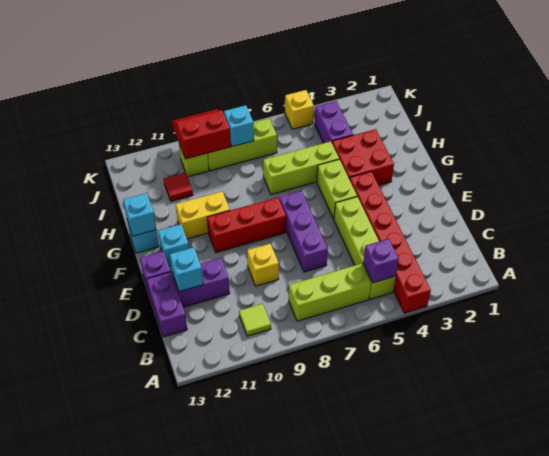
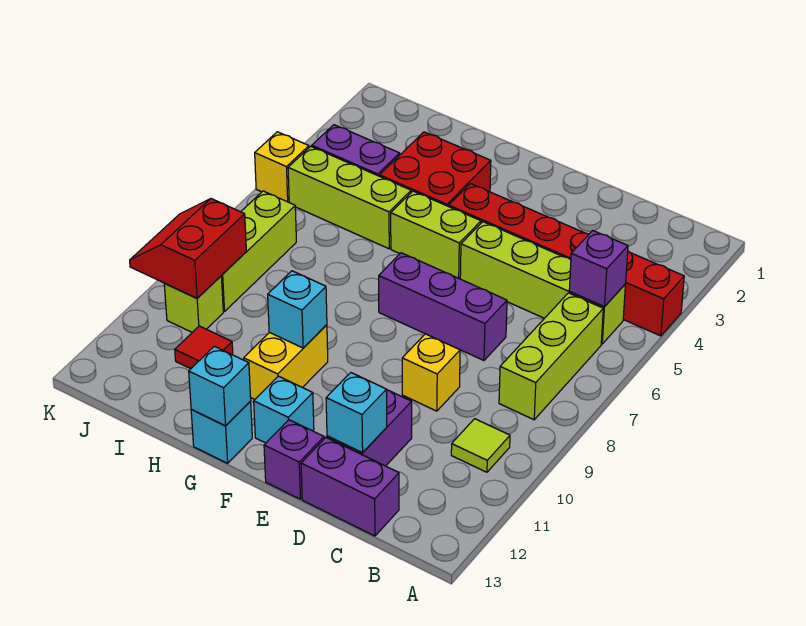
red brick F8:F10 level 1 -> none
lime brick H5:H7 level 1 -> lime brick H5:J5 level 1
cyan brick J8 level 2 -> cyan brick G10 level 2

